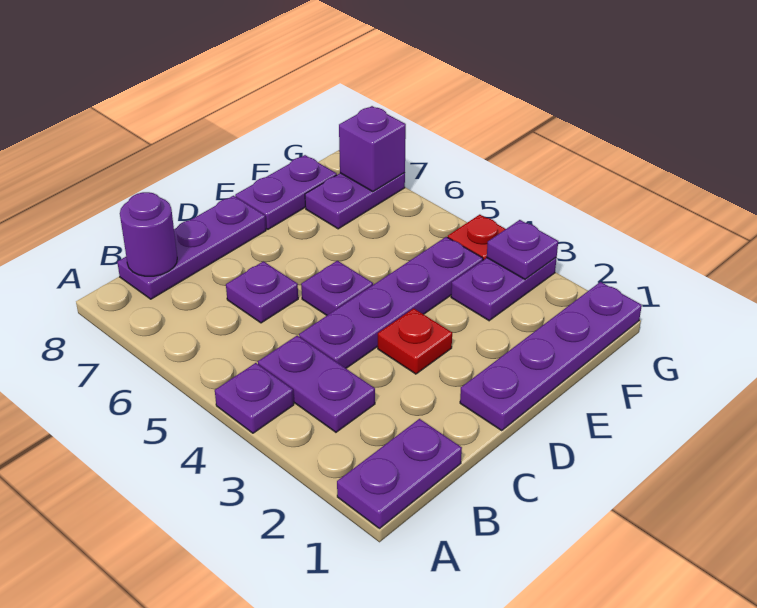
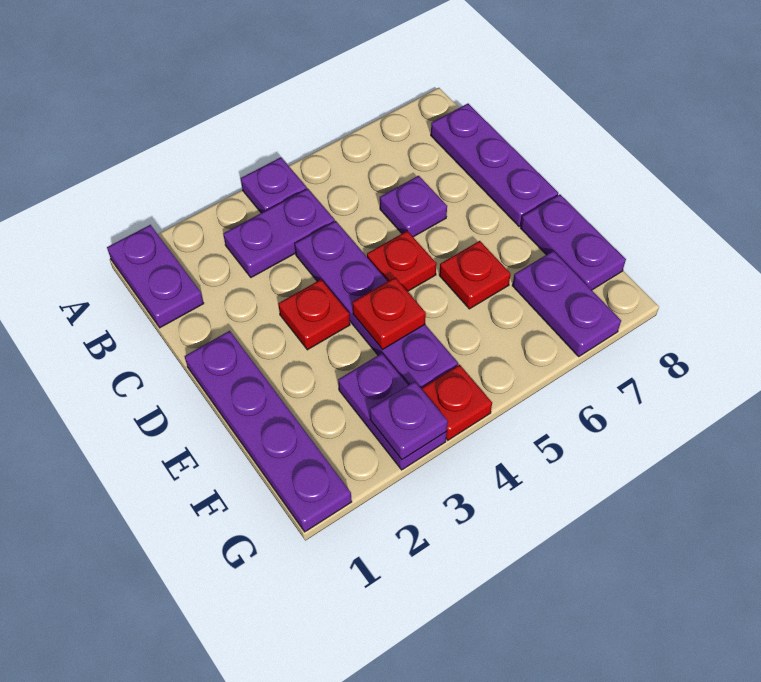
purple round brick B8 level 2 -> none
purple plate D5 level 1 -> red plate D5 level 1
none -> red plate E4 level 2
none -> red plate E6 level 1
purple brick G7 level 2 -> none

